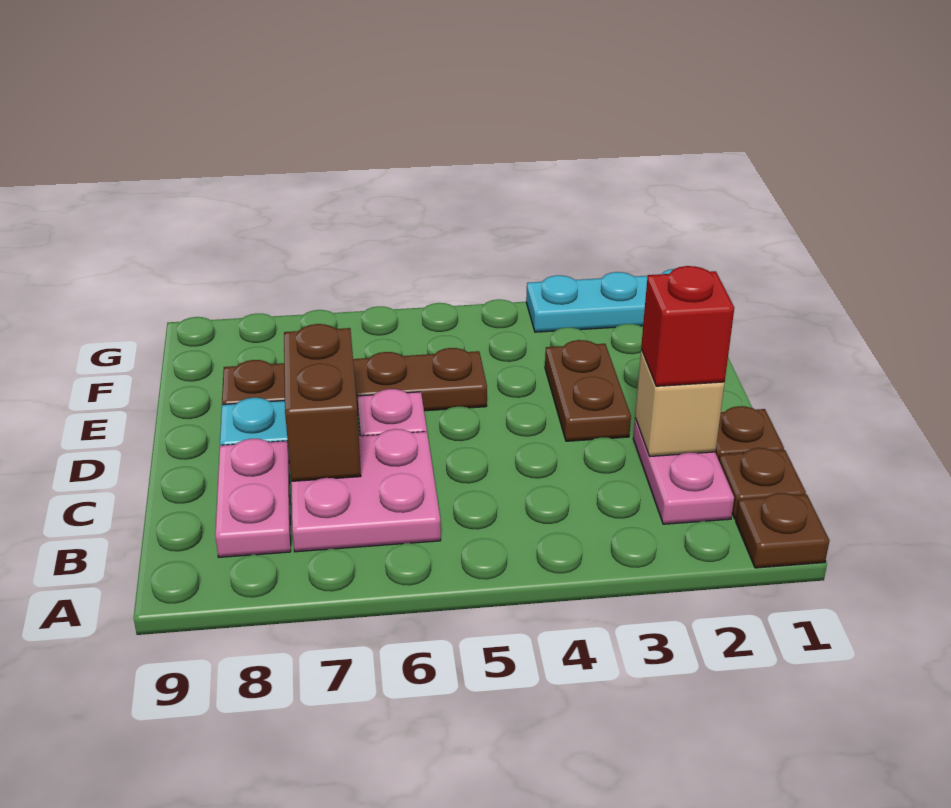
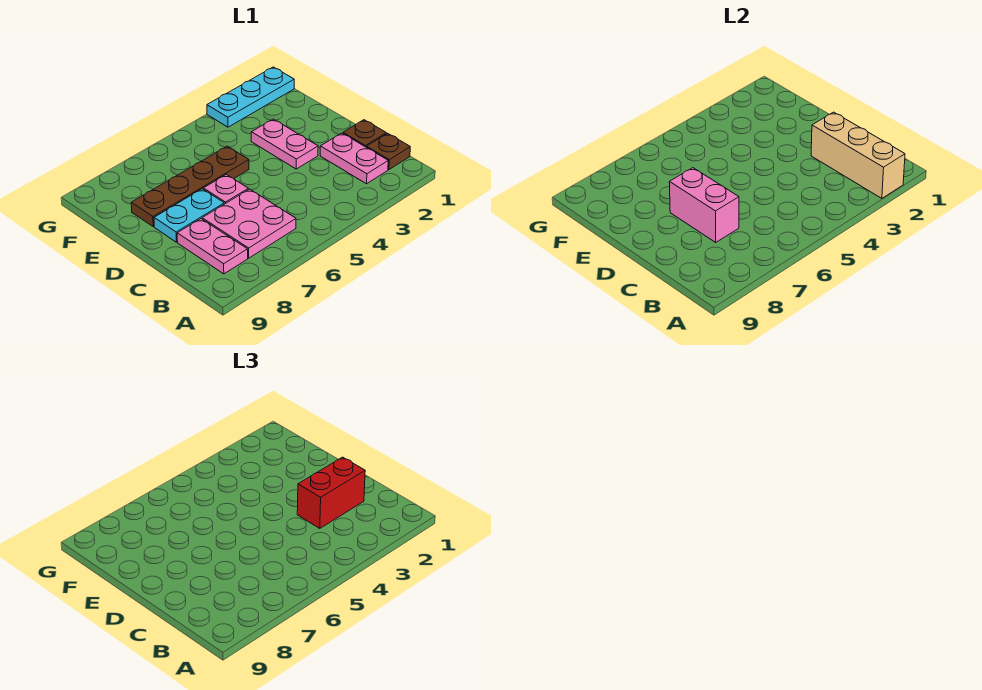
brown plate A1 level 1 -> none
tan brick C2 level 2 -> tan brick A2:C2 level 2
red brick C2 level 3 -> red brick C2:C3 level 3
brown brick C7:D7 level 2 -> pink brick C7:D7 level 2
brown plate D3:E3 level 1 -> pink plate D3:E3 level 1

